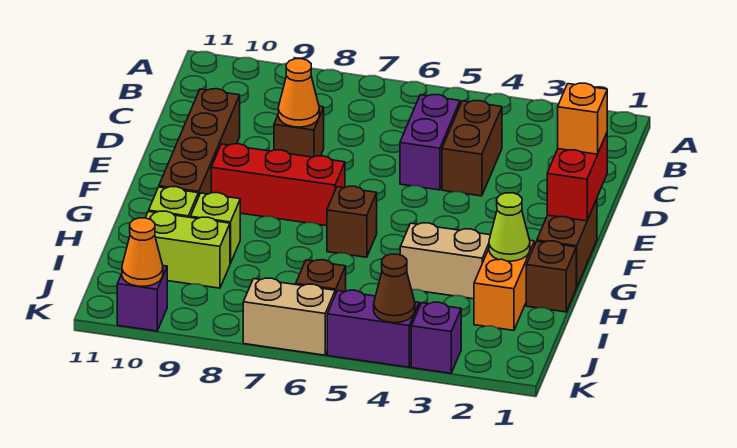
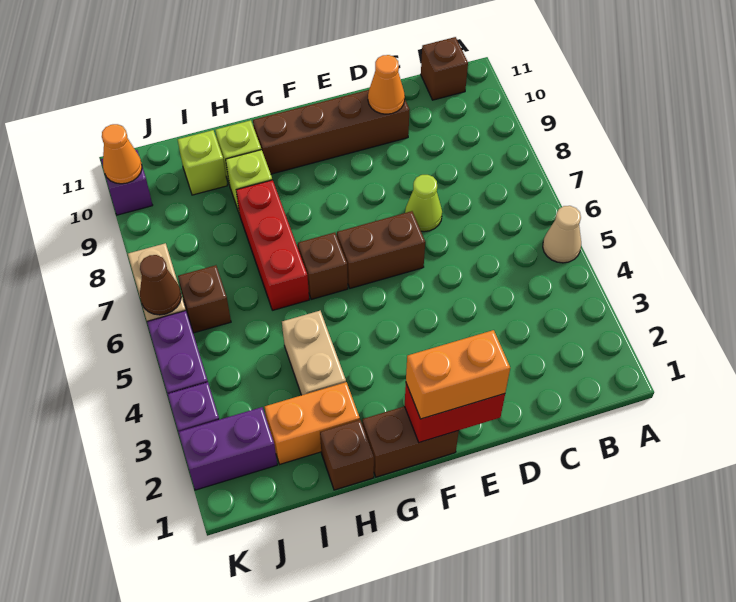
none -> tan cone A5 level 1
brown brick C4:D4 level 1 -> brown brick E6:F6 level 1
purple brick C5:D5 level 1 -> purple brick J2:K2 level 1
brown brick D8 level 1 -> brown brick B11 level 1
orange cone D8 level 2 -> orange cone D10 level 2
orange brick E1 level 3 -> orange brick E1:F1 level 3
red brick F7:F9 level 1 -> red brick H6:H8 level 1
lime cone H2 level 2 -> lime cone D7 level 1
lime brick I9:I10 level 1 -> lime brick I10 level 1
brown cone K4 level 2 -> brown cone K6 level 2

